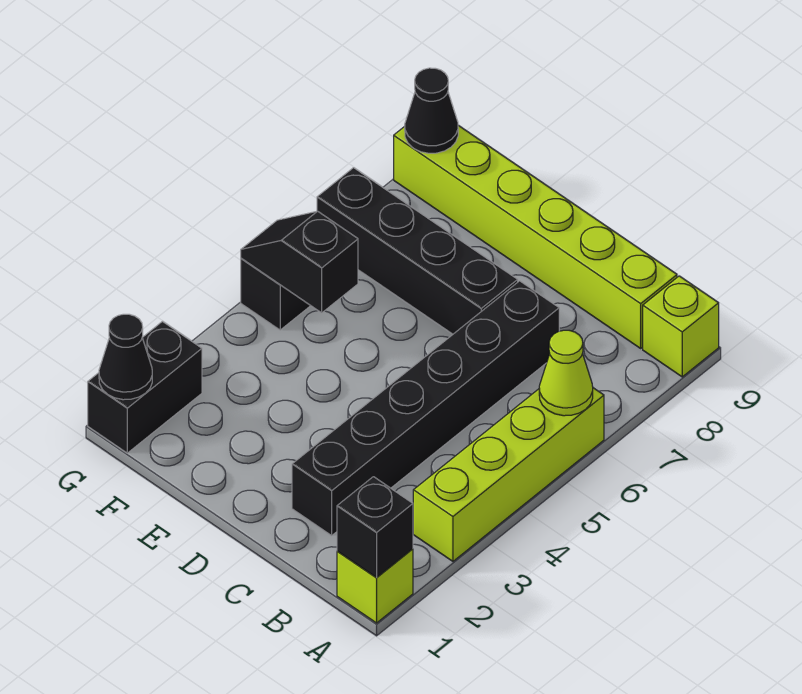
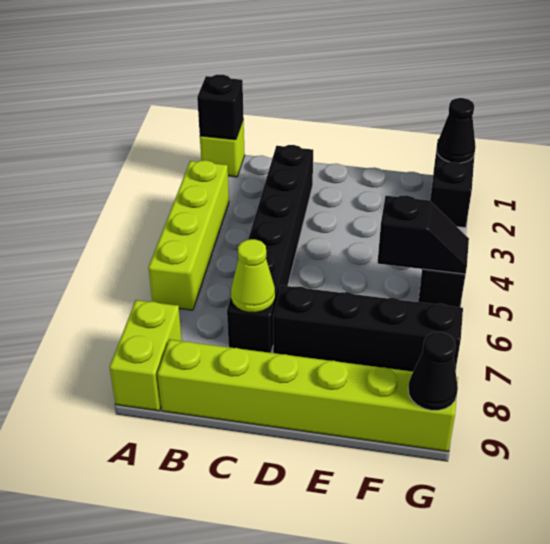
lime cone A6 level 2 -> lime cone C7 level 2
lime brick A9 level 1 -> lime brick A8:A9 level 1

